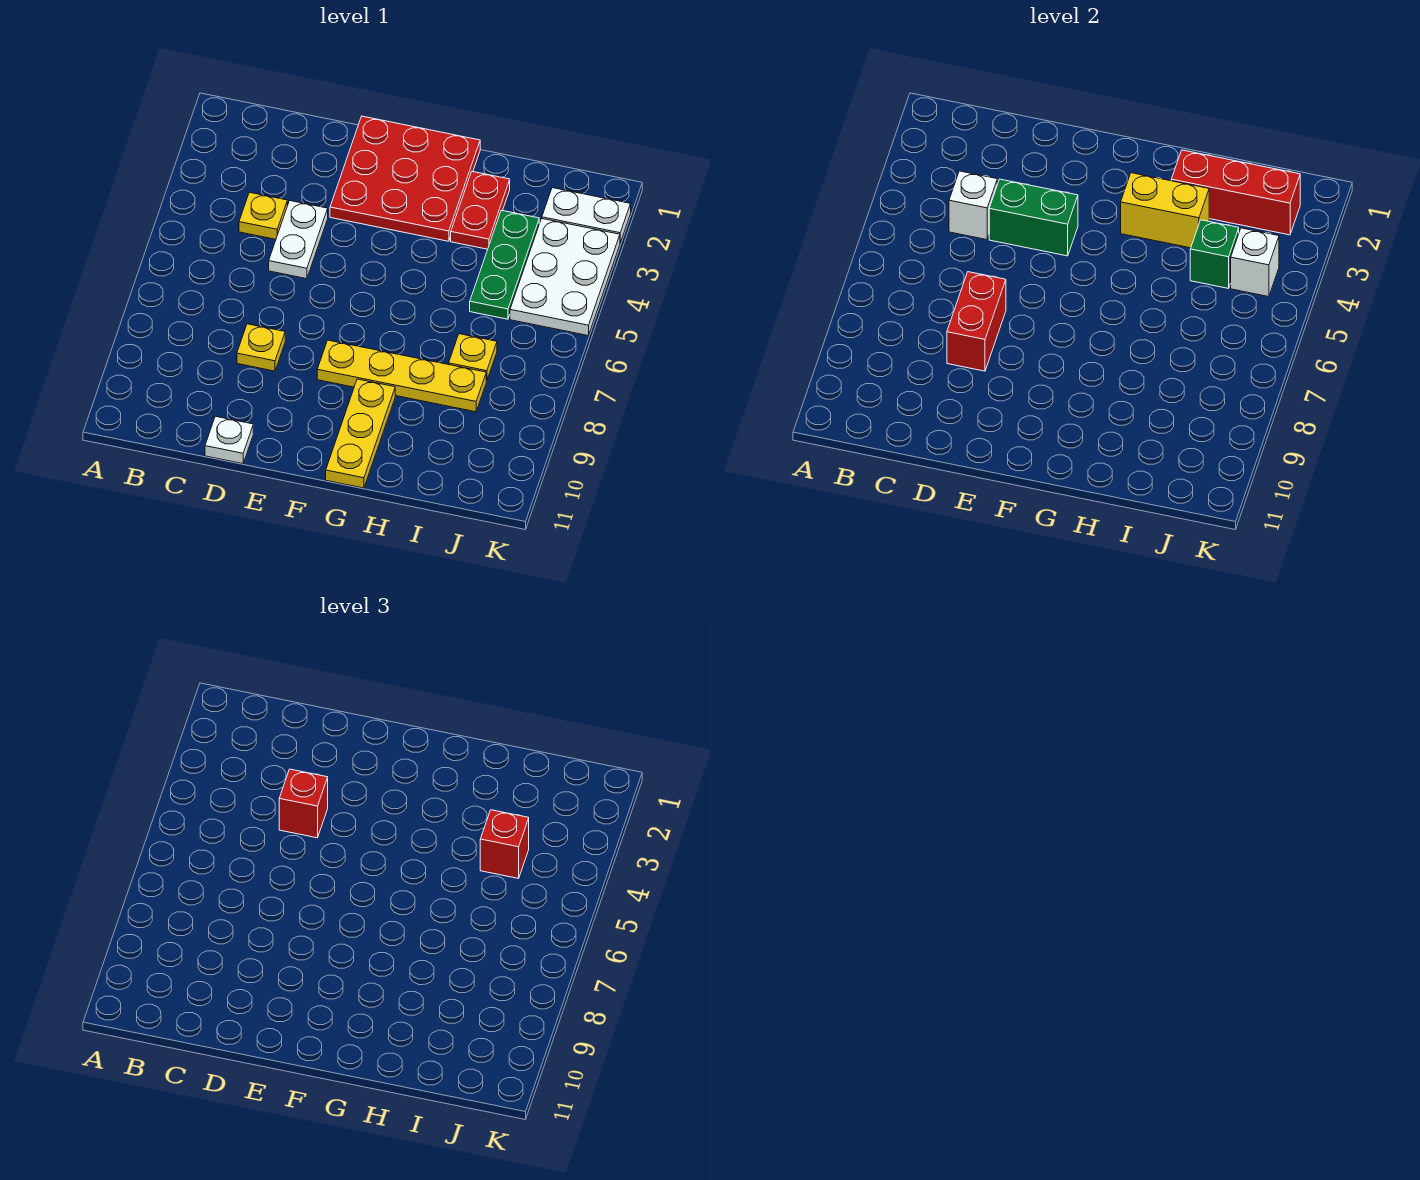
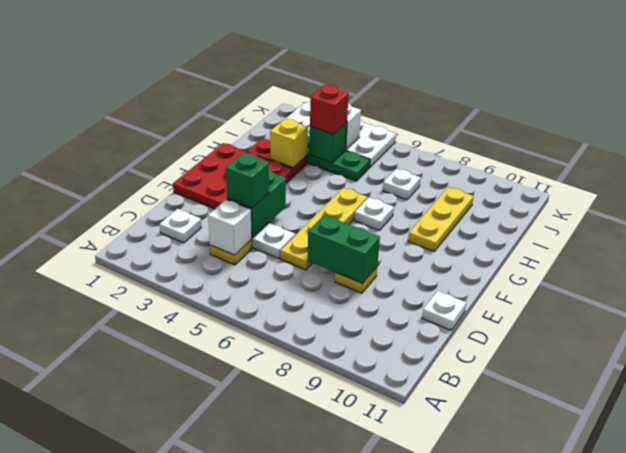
none -> white plate C2 level 1
red brick D4 level 3 -> green brick D4 level 3
red brick D7:D8 level 2 -> green brick D7:D8 level 2
yellow plate F8:I8 level 1 -> yellow plate D6:G6 level 1
yellow brick G3:H3 level 2 -> yellow brick H3 level 2
none -> white plate G7 level 1
yellow plate G9:G11 level 1 -> yellow plate G9:I9 level 1
red brick H2:J2 level 2 -> none
yellow plate I7 level 1 -> white plate I7 level 1

